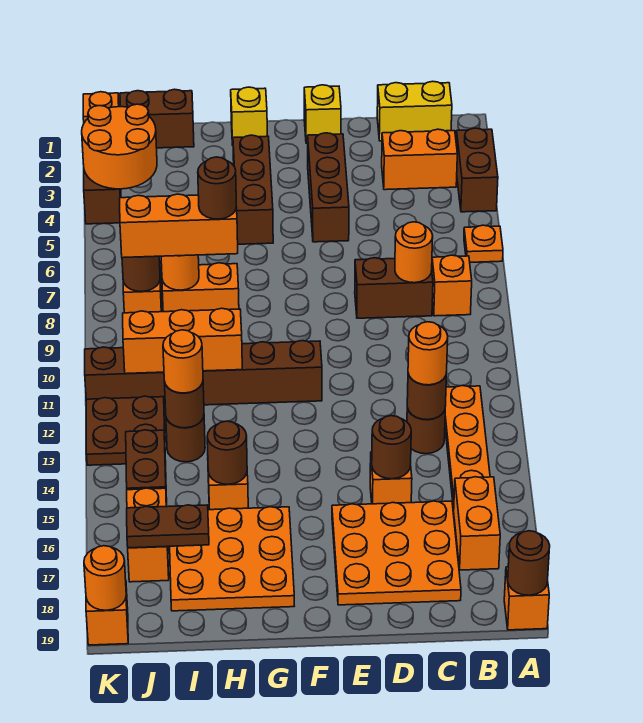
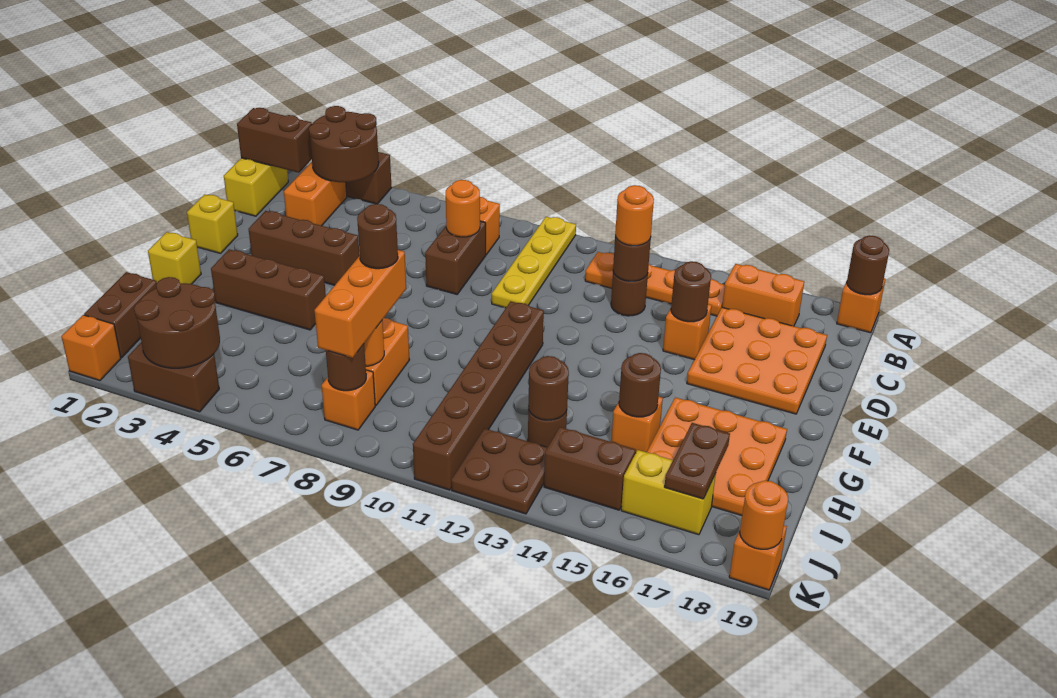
none -> brown round brick A3:B4 level 2
orange plate A6 level 1 -> none
none -> yellow plate A10:D10 level 1
none -> brown brick B1:B2 level 2
orange brick H11:J11 level 2 -> none
orange round brick I13 level 3 -> none
orange round brick J3:K4 level 2 -> brown round brick J3:K4 level 2
orange brick J16:J17 level 1 -> yellow brick J16:J17 level 1

